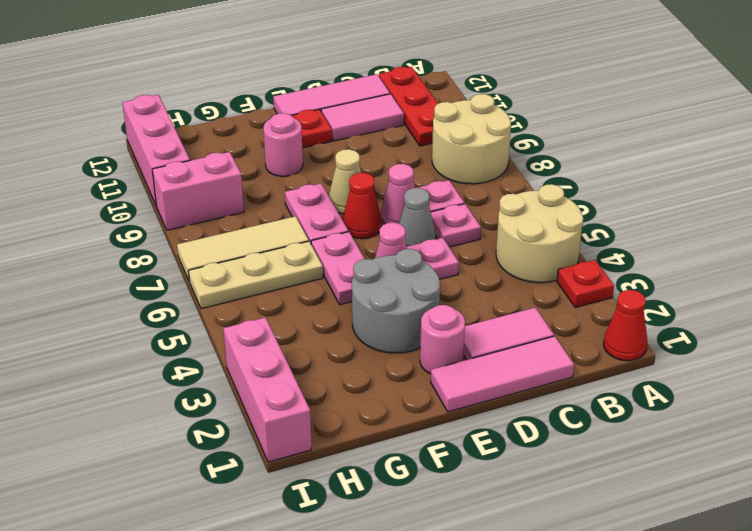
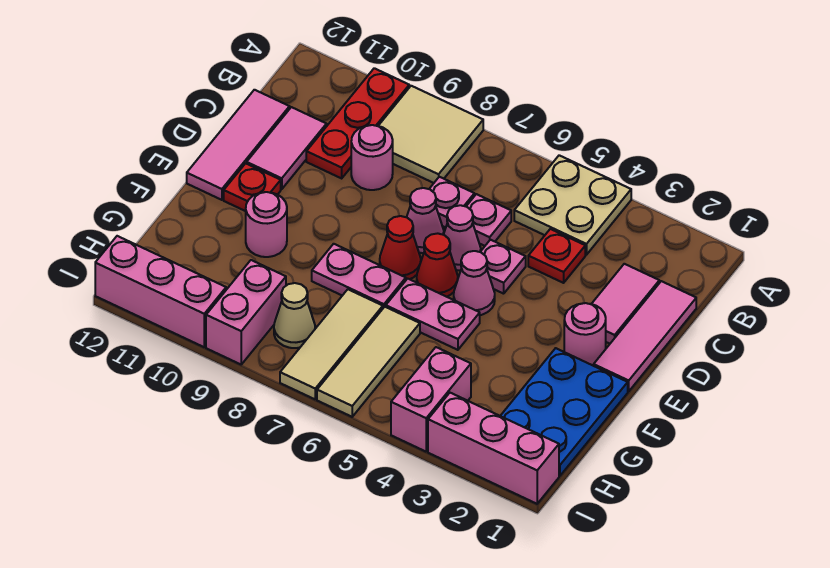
red cone A1 level 1 -> red cone E6 level 1
red plate A3 level 1 -> red plate C4 level 1
tan round brick A4:B5 level 1 -> tan plate A4:B5 level 1
tan round brick A8:B9 level 1 -> tan tile A8:B9 level 1
red plate B10:B12 level 1 -> red plate A10:C10 level 1
none -> pink round brick C9 level 1
grey cone D6 level 1 -> pink cone D6 level 1
grey round brick E3:F4 level 1 -> none
tan cone E8 level 1 -> tan cone H8 level 1
none -> blue plate F1:H2 level 1
tan plate G6:I6 level 1 -> tan tile G6:I6 level 1
none -> pink brick H4:I4 level 1

